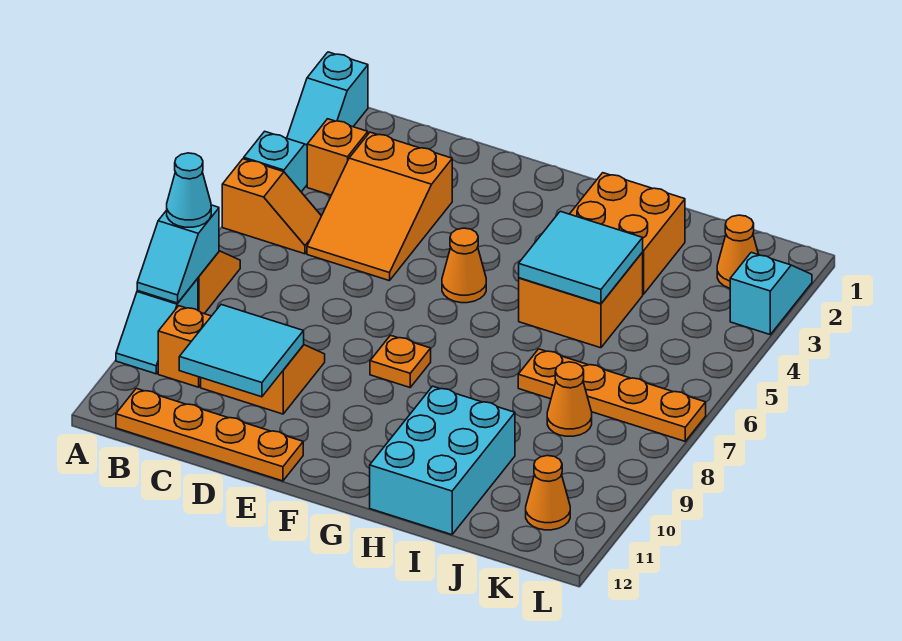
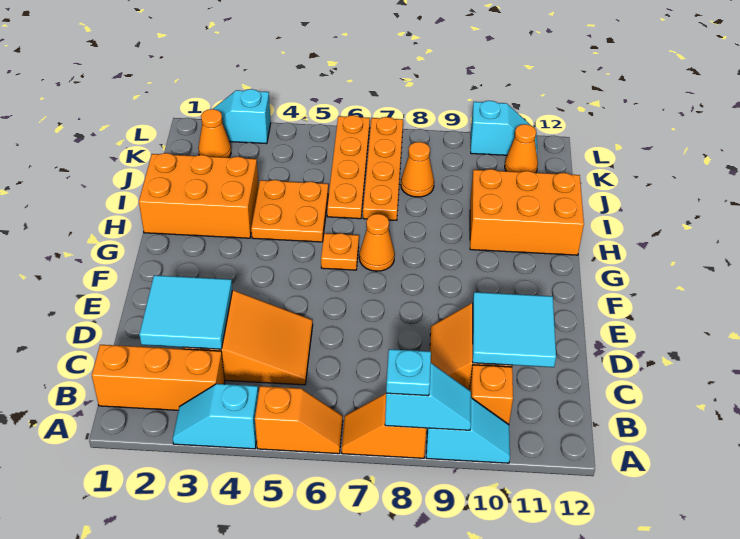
cyan slope A1:A2 level 1 top 1 -> cyan slope L10:L11 level 1 top 10
orange slope A5:B5 level 1 top A -> orange slope A5:A6 level 1 top 5
cyan cone A8 level 3 -> cyan plate A8 level 3
orange brick B3 level 1 -> orange brick B1:B3 level 1
orange plate B12:E12 level 1 -> orange plate I6:L6 level 1
orange cone F5 level 1 -> orange cone G7 level 1
orange plate F8 level 1 -> orange plate G6 level 1
orange brick H2:I3 level 1 -> orange brick H1:I3 level 1
orange brick H4:I5 level 1 -> orange plate H4:I5 level 1
cyan tile H4:I5 level 2 -> cyan tile C2:D3 level 2
cyan brick H10:I12 level 1 -> orange brick H10:I12 level 1

